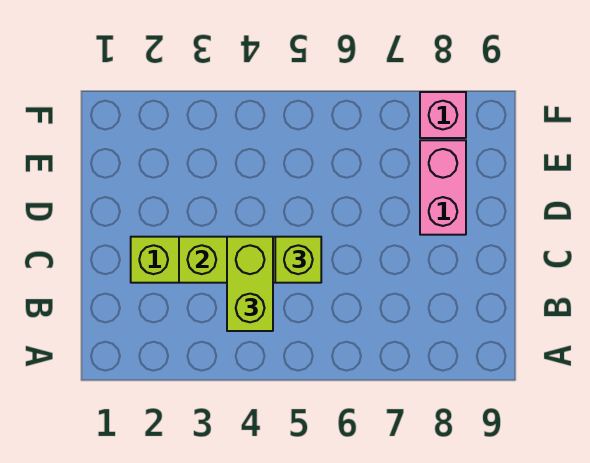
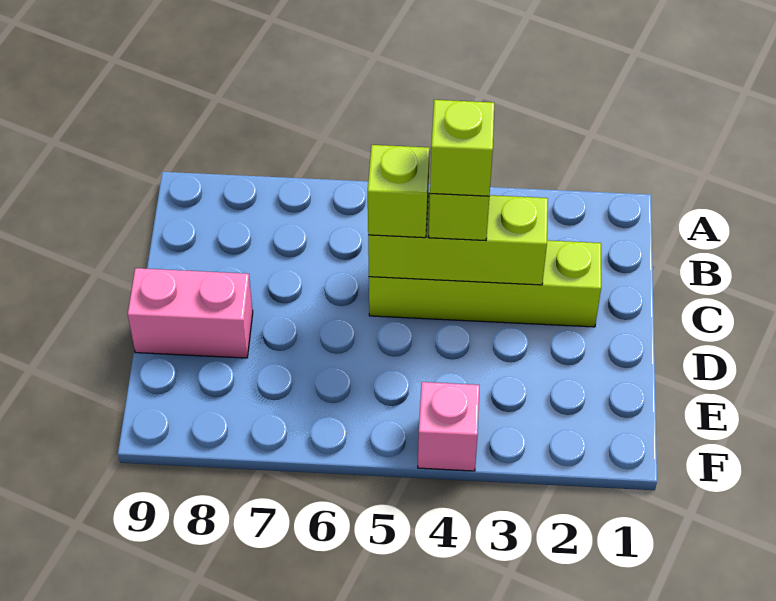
none -> lime brick C4 level 4
pink brick D8:E8 level 1 -> pink brick D8:D9 level 1
pink brick F8 level 1 -> pink brick F4 level 1

